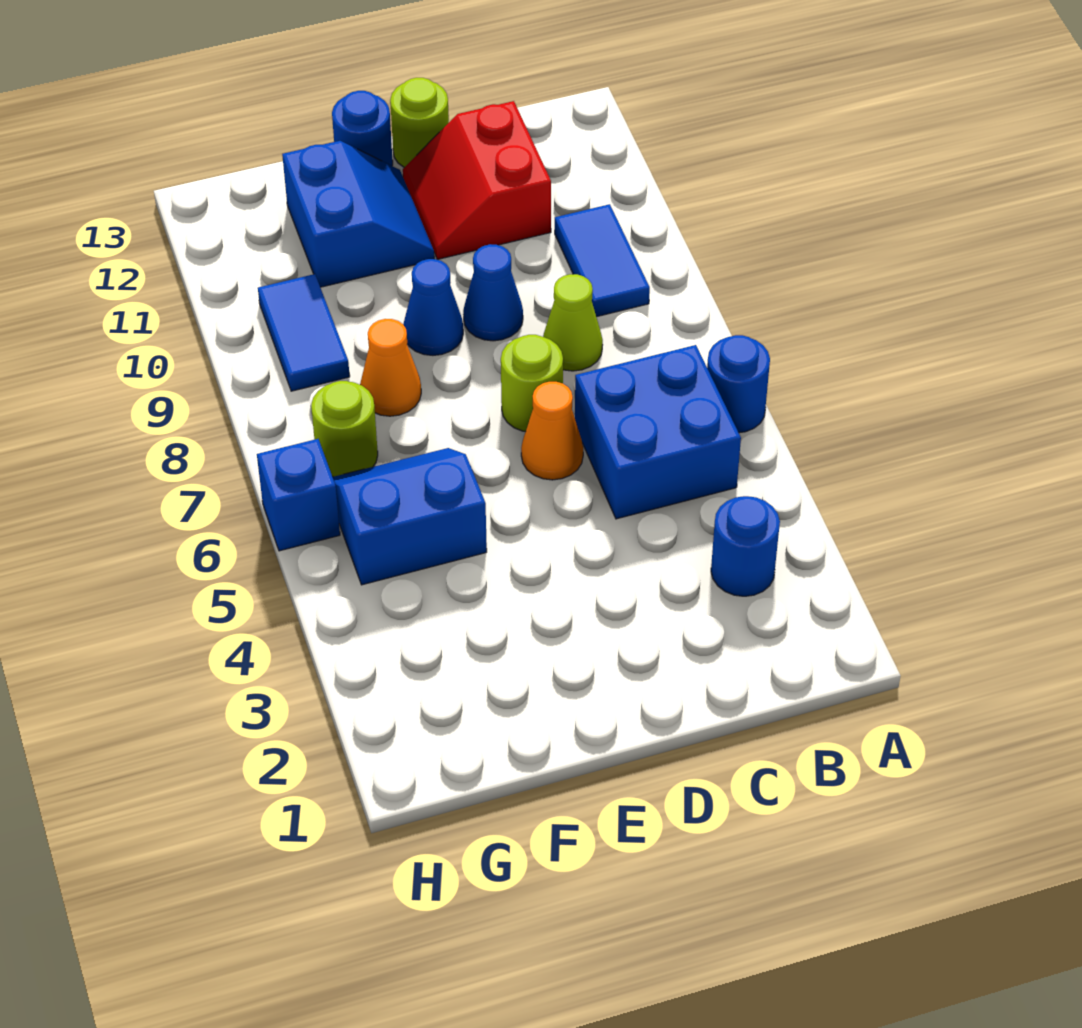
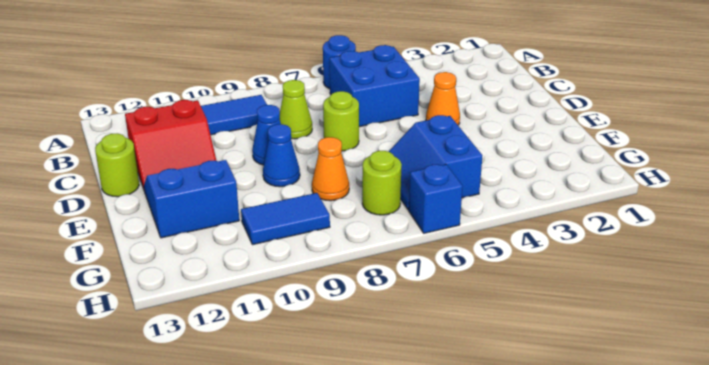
blue round brick B3 level 1 -> none
orange cone D6 level 1 -> orange cone D4 level 1
blue round brick E13 level 1 -> none

